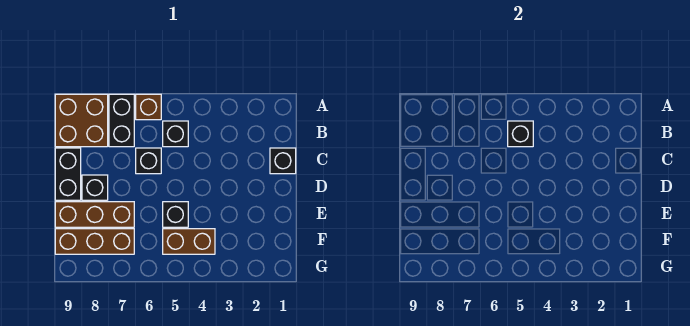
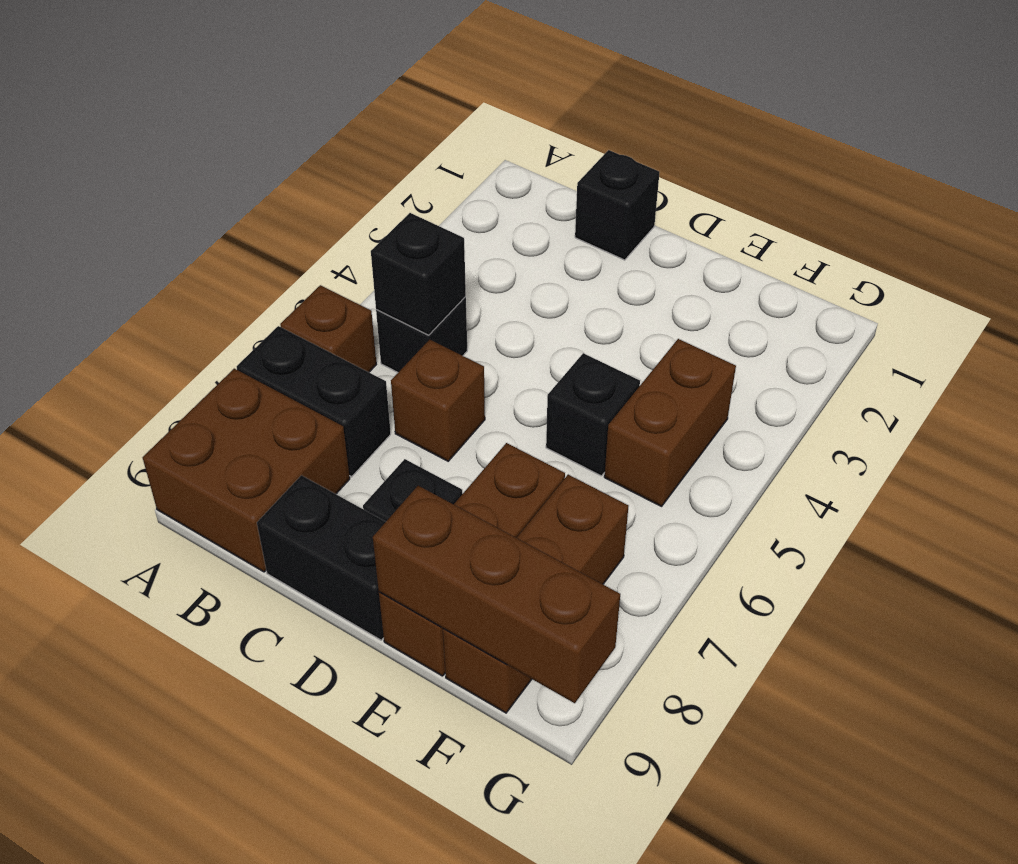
black brick C6 level 1 -> brown brick C6 level 1
none -> brown brick E9:G9 level 2

